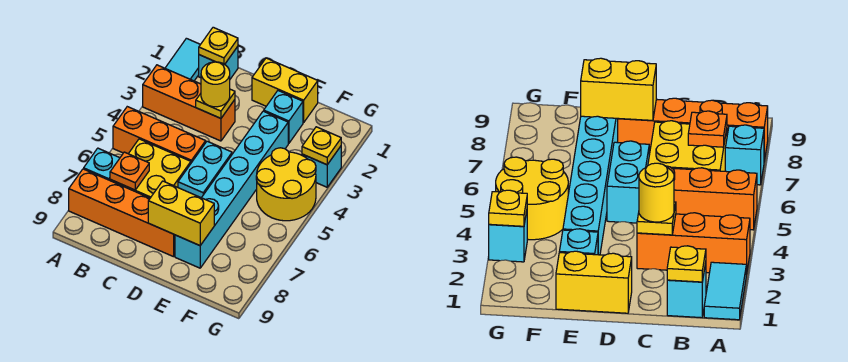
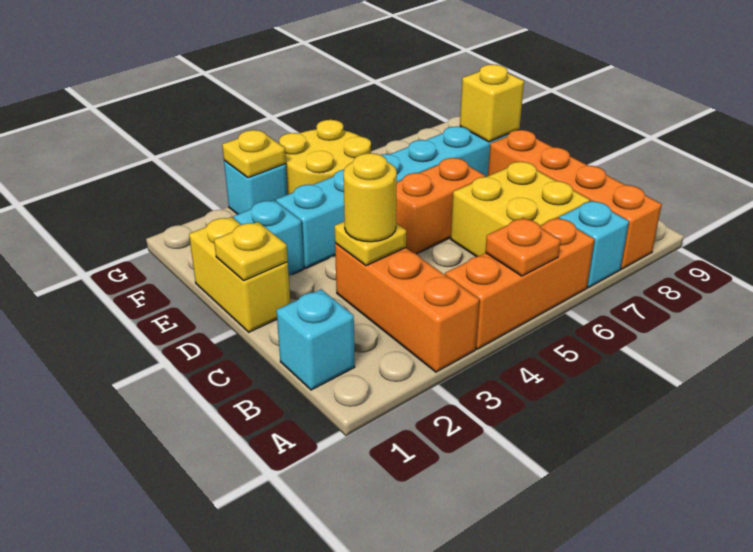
cyan tile A1:A2 level 1 -> none
orange brick A5:C5 level 1 -> orange brick A4:A6 level 1
yellow plate B1 level 2 -> yellow plate D1 level 2
orange plate B7 level 2 -> orange plate A5 level 2
cyan brick D5:D6 level 1 -> orange brick D5:D6 level 1
yellow brick D8:E8 level 2 -> yellow brick E8 level 2

